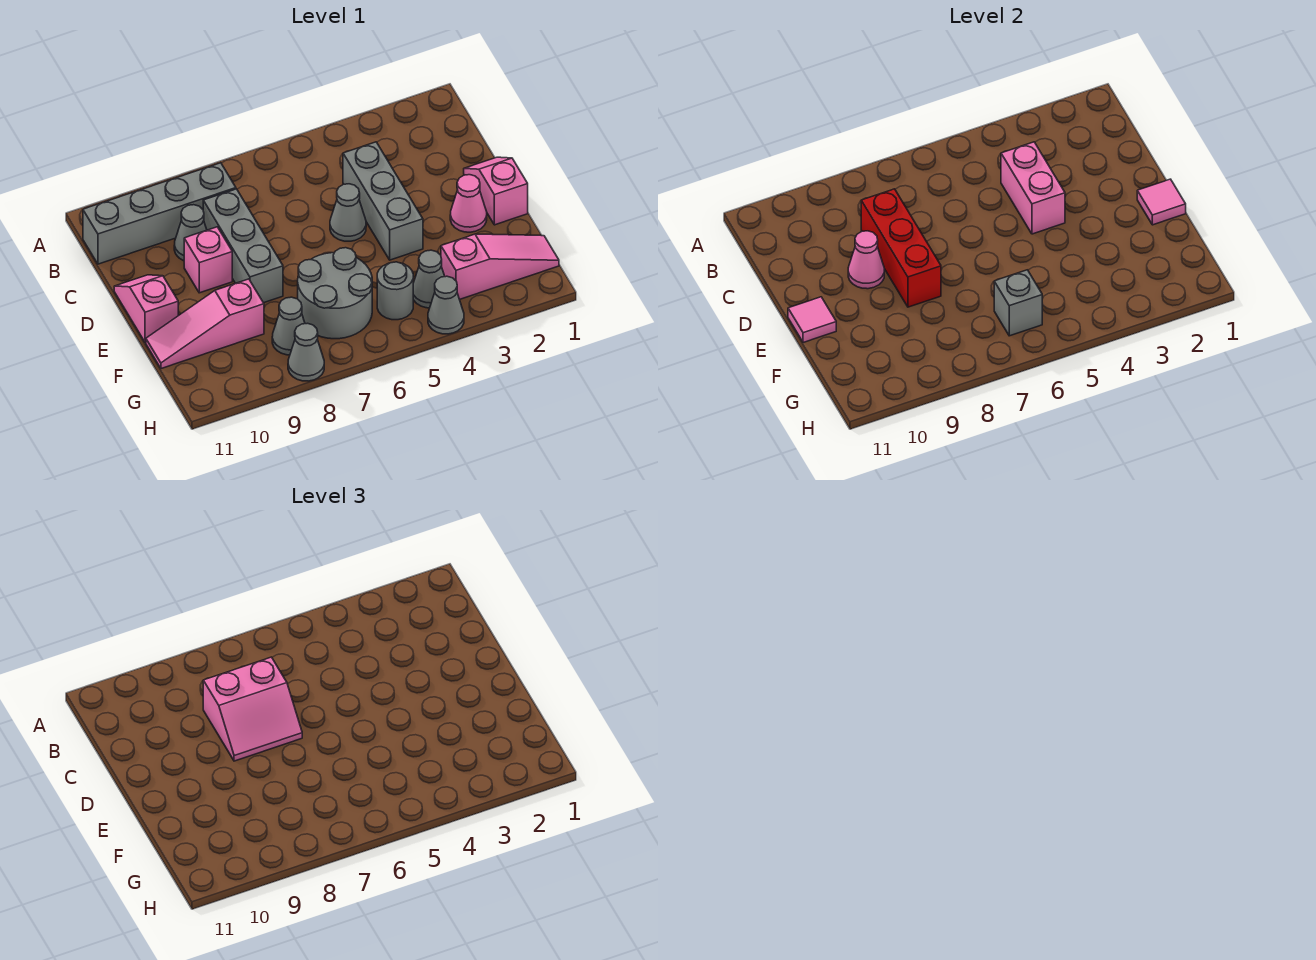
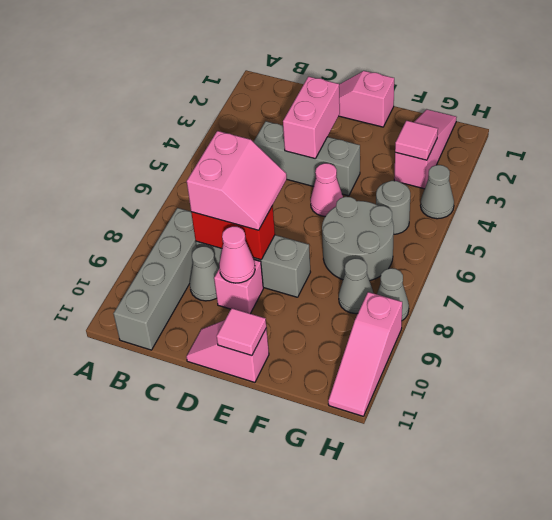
pink brick C4:D4 level 2 -> pink brick D3:D4 level 2
red brick C8:E8 level 2 -> red brick C8:D8 level 2
grey cone D5 level 1 -> none
pink tile E1 level 2 -> pink tile G3 level 2
pink cone E2 level 1 -> pink cone E5 level 1
pink slope F9:F11 level 1 top 9 -> pink slope H9:H11 level 1 top 9
grey cone G4 level 1 -> none
grey brick G6 level 2 -> none

